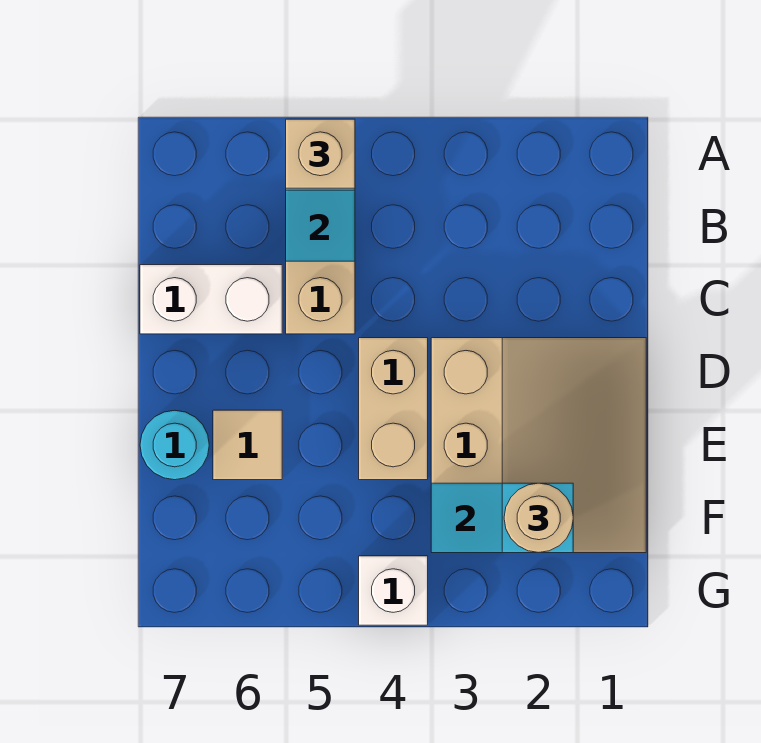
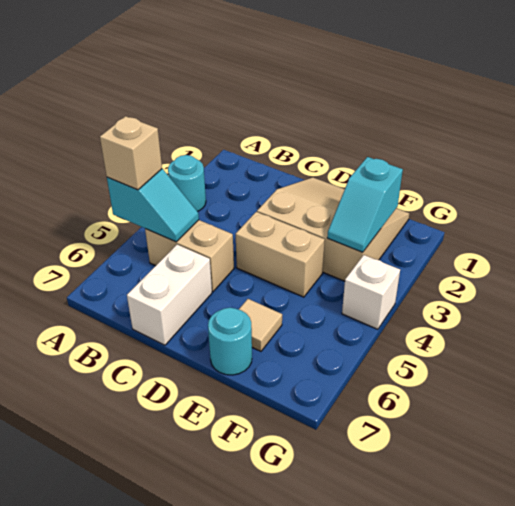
none -> cyan round brick A3 level 1
tan round brick F2 level 3 -> none

